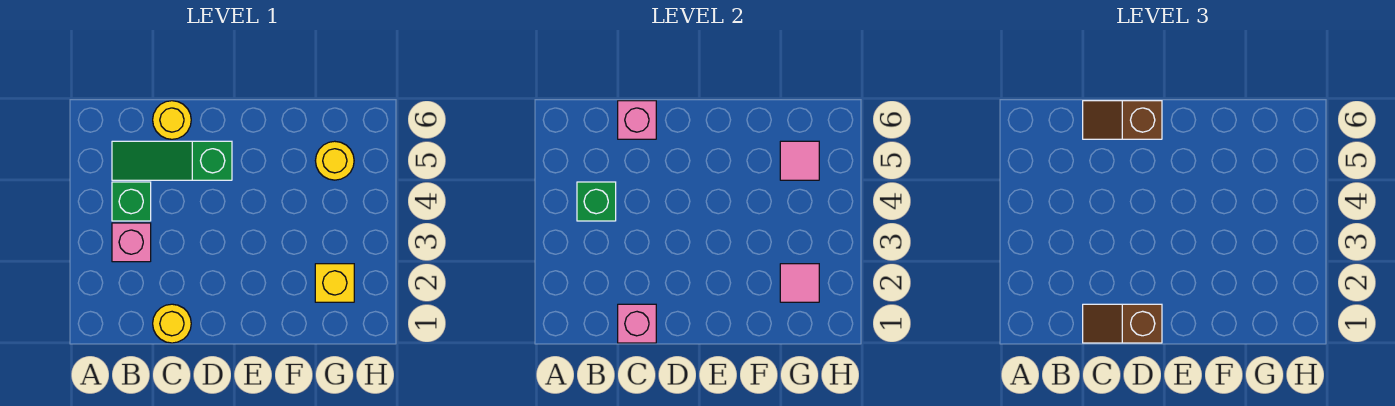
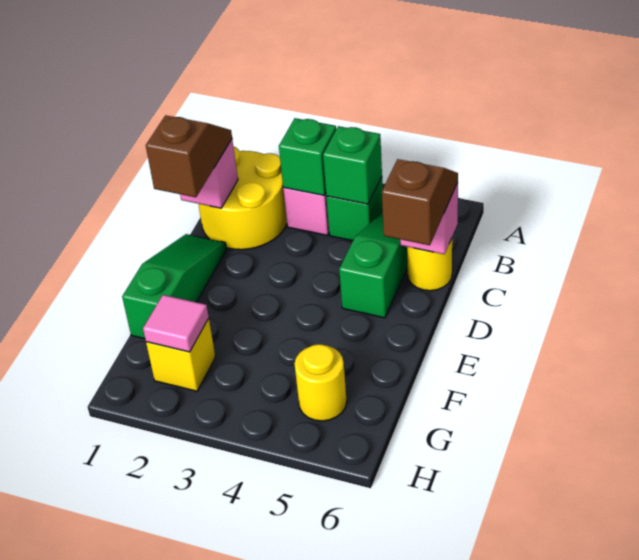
none -> green brick B3 level 2
yellow round brick C1 level 1 -> yellow round brick B1:C2 level 1
none -> green slope D1:F1 level 1 top F
pink tile G5 level 2 -> none

